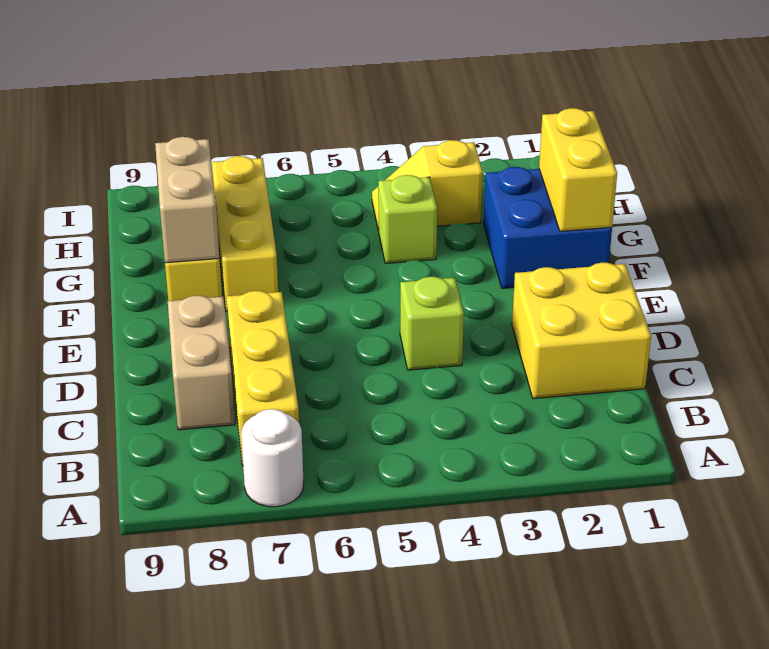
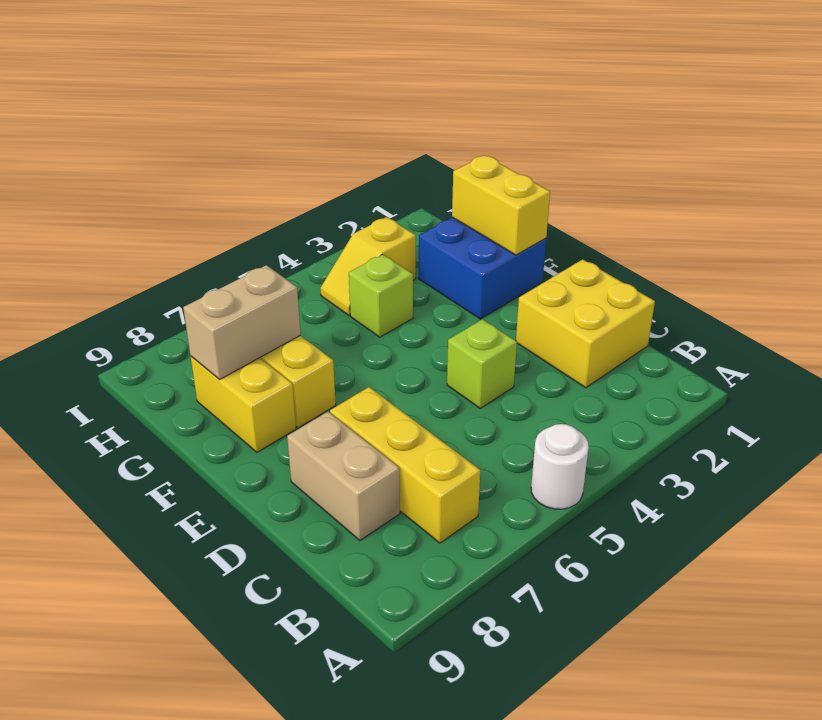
white round brick A7 level 1 -> white round brick A5 level 1
tan brick F8:G8 level 2 -> tan brick G7:G8 level 2

